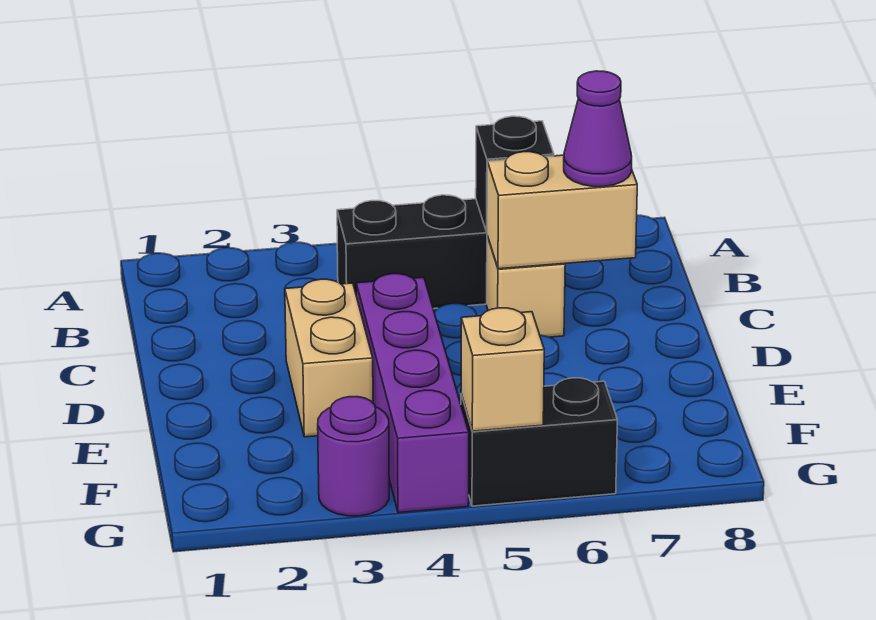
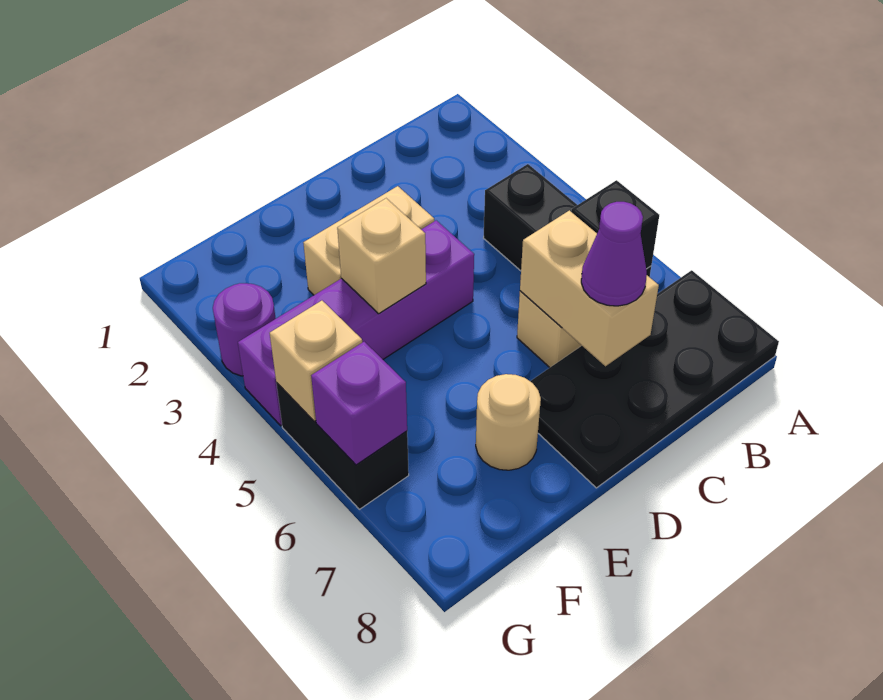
none -> black plate A7:D8 level 1
none -> tan brick E4 level 2
none -> tan round brick E7 level 1
none -> purple brick G6 level 2

